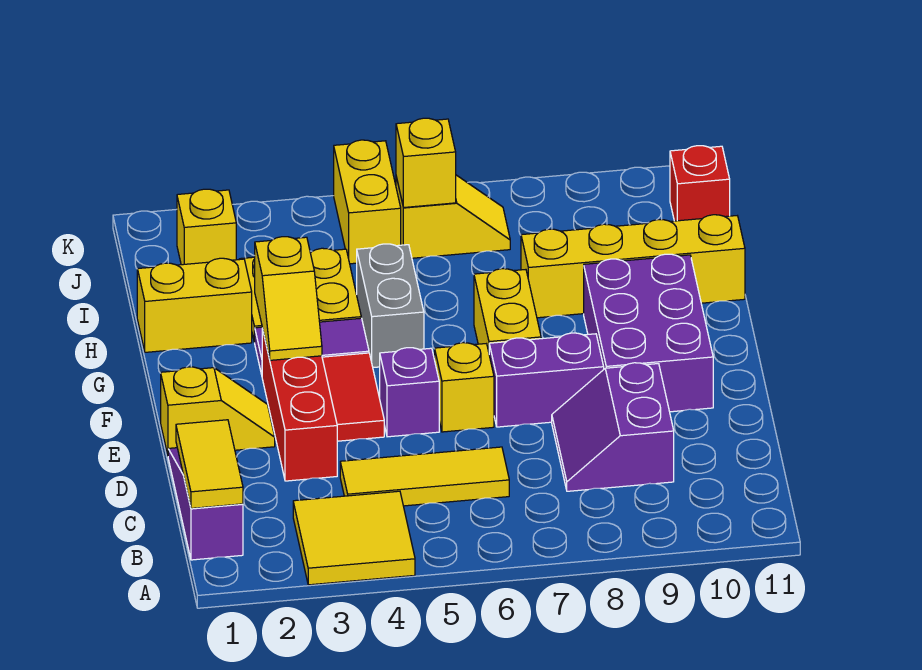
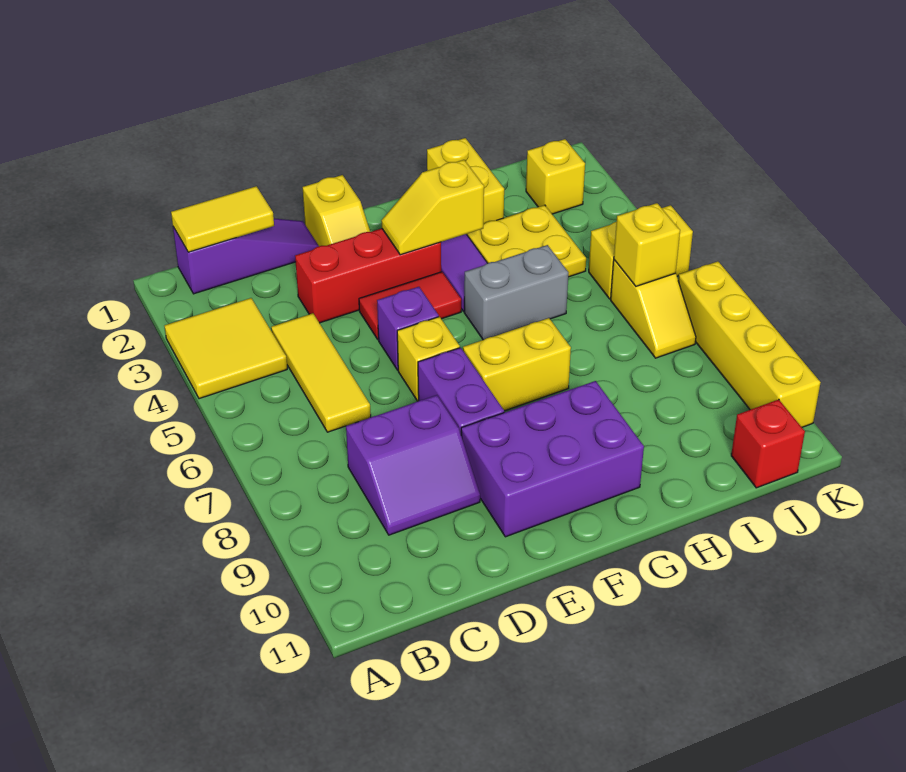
purple slope C8:D9 level 1 top 9 -> purple slope C8:D9 level 1 top 8
yellow brick H8:H11 level 1 -> yellow brick K7:K10 level 1

